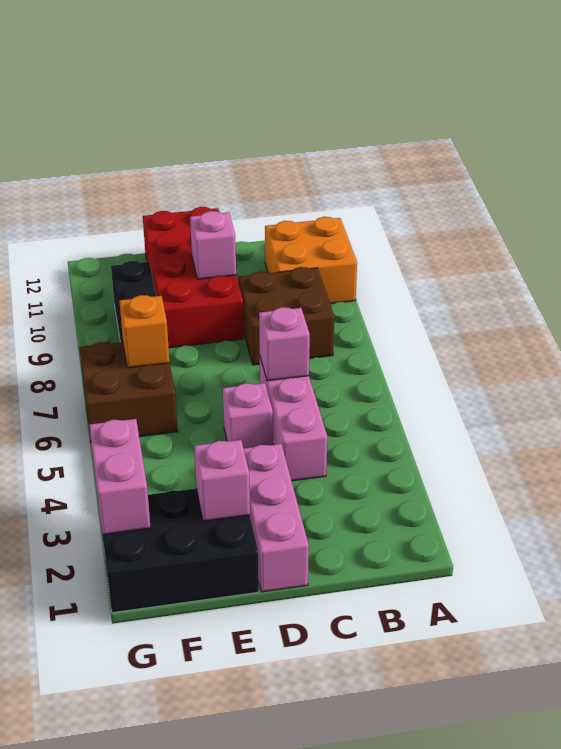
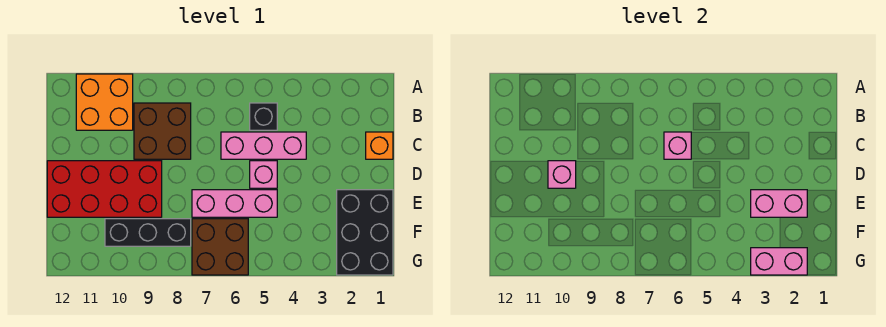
none -> black brick B5 level 1
pink brick D1:D3 level 1 -> pink brick E5:E7 level 1
pink brick E2 level 2 -> pink brick E2:E3 level 2
orange brick F7 level 2 -> orange brick C1 level 1

